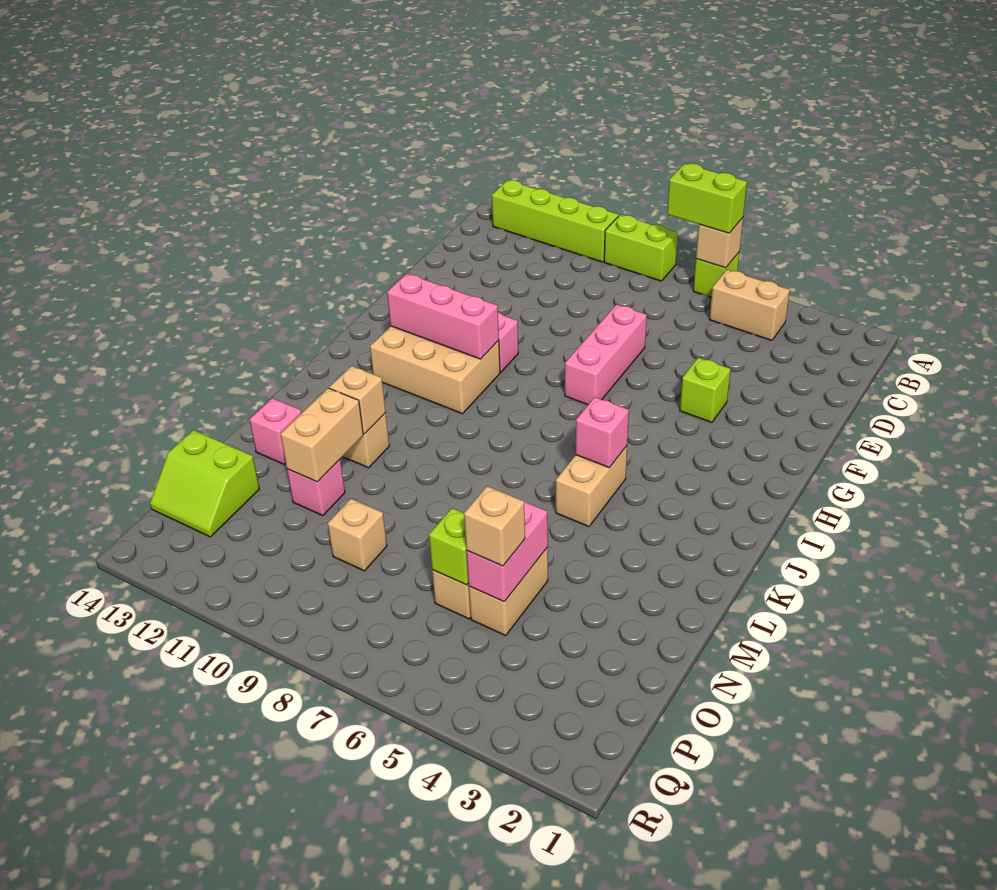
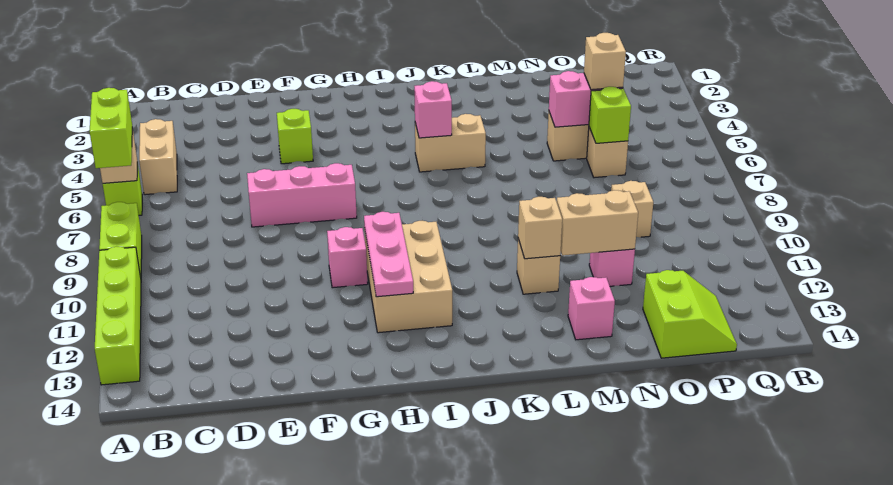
pink brick H10:H12 level 2 -> pink plate H10:H12 level 2

